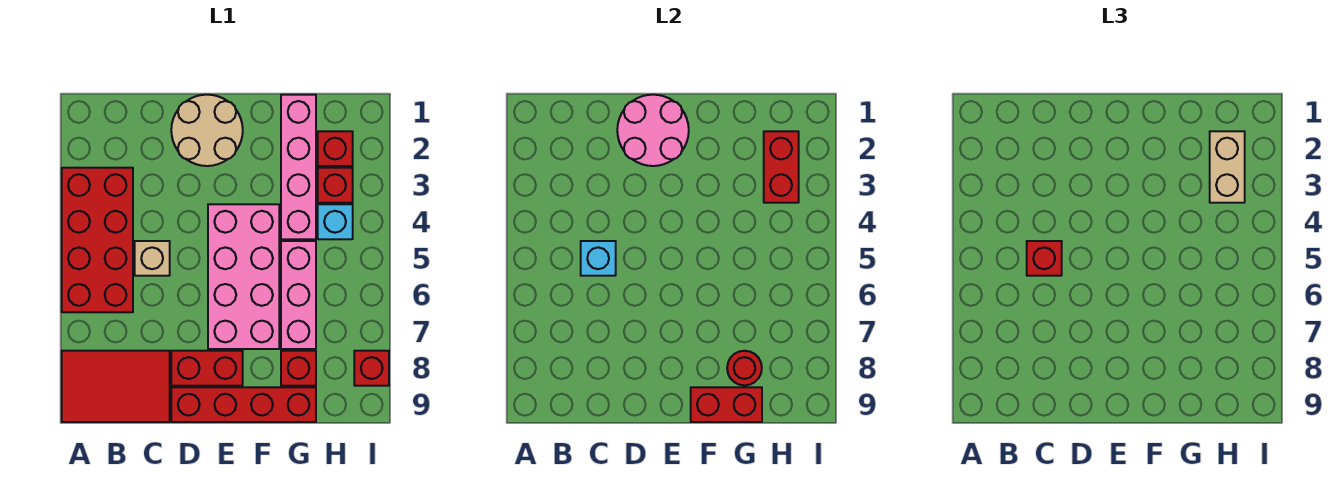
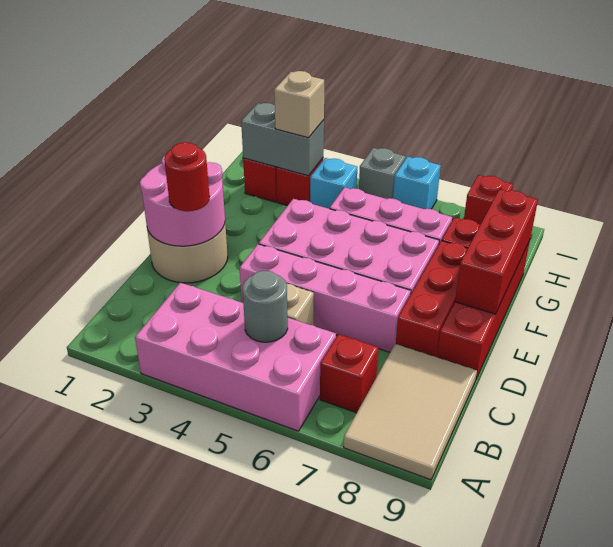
red brick A3:B6 level 1 -> pink brick A3:B6 level 1
red tile A8:C9 level 1 -> tan tile A8:C9 level 1
none -> grey round brick B5 level 2
cyan brick C5 level 2 -> cyan brick I6 level 1
red brick C5 level 3 -> red brick B7 level 1
red brick D8:E8 level 1 -> red brick D8:F8 level 1
red brick F9:G9 level 2 -> red brick E9:G9 level 2
pink brick G1:G4 level 1 -> pink brick D4:D7 level 1
red round brick G8 level 2 -> red round brick D2 level 3
red brick H2:H3 level 2 -> grey brick H2:H3 level 2
tan brick H2:H3 level 3 -> tan brick H3 level 3
none -> grey brick I5 level 1

